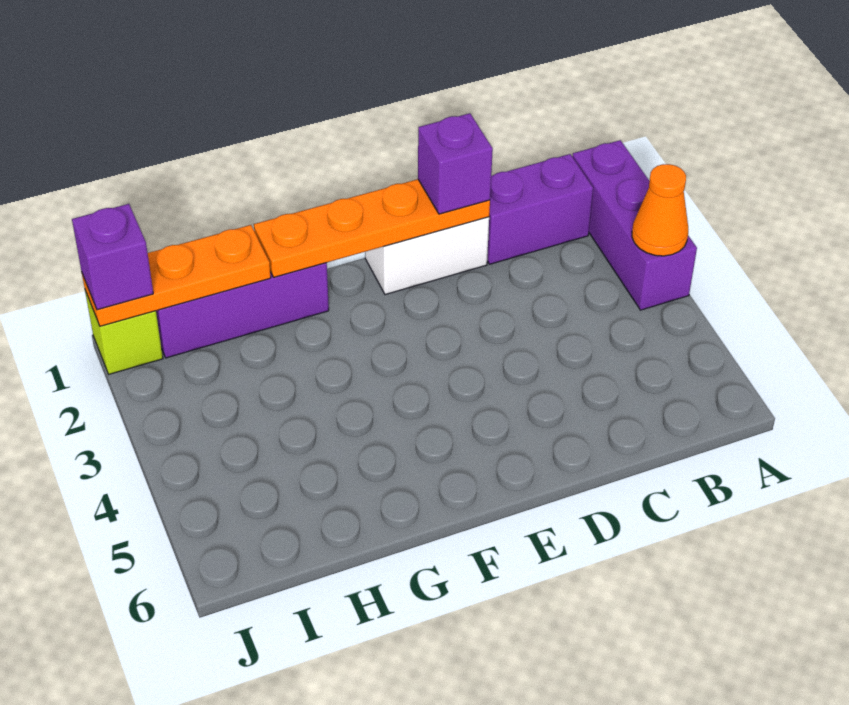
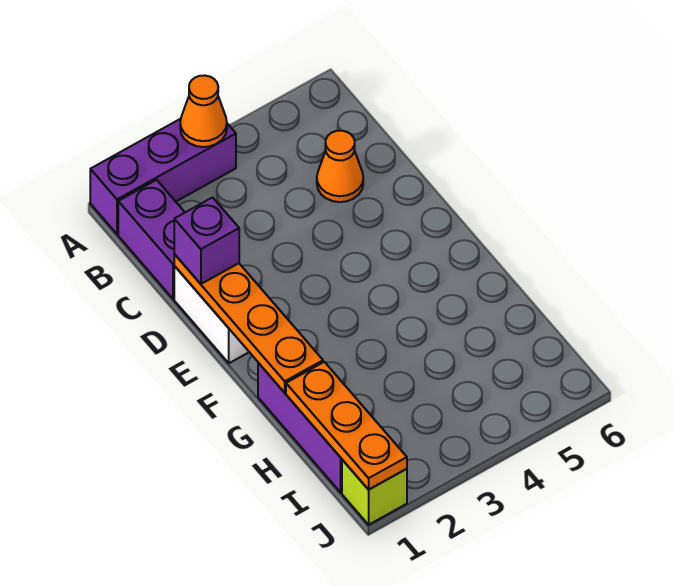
none -> orange cone C5 level 1
purple brick J1 level 3 -> none

